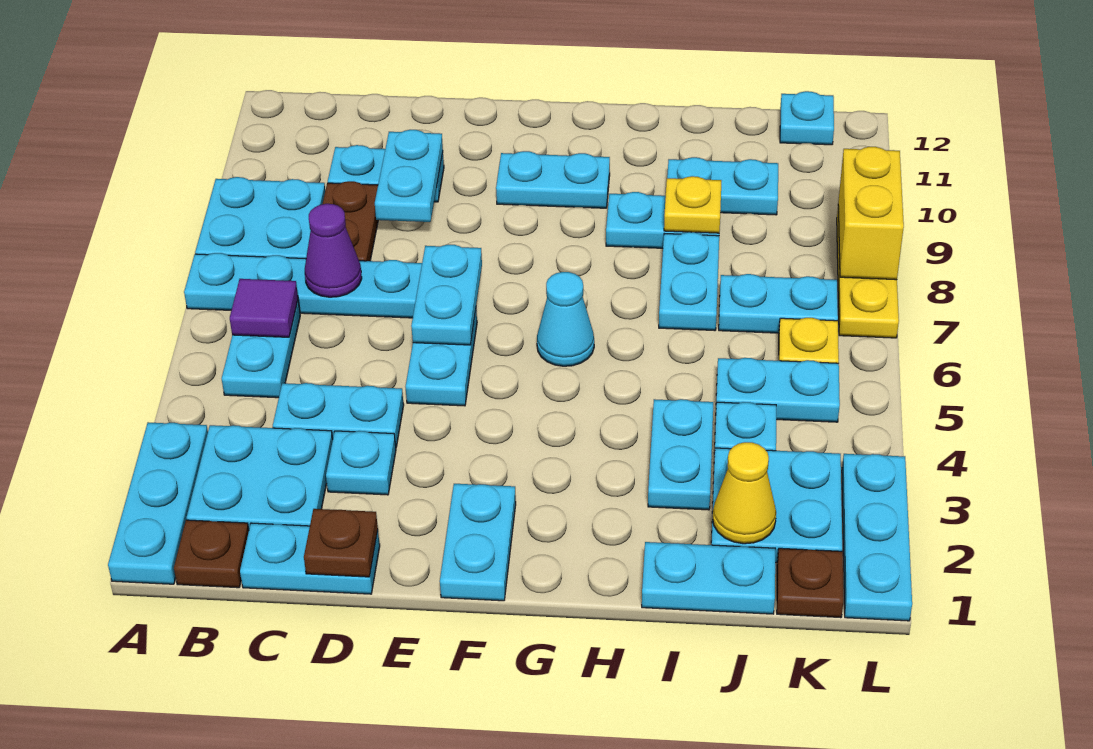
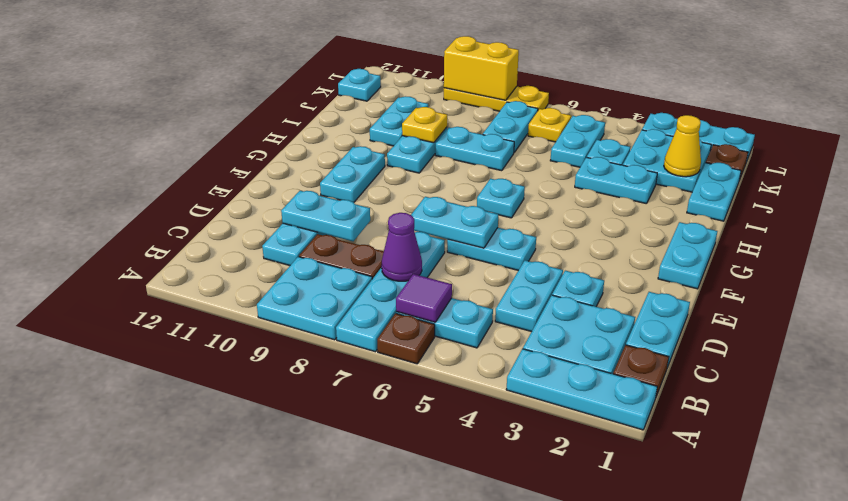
brown plate D1 level 2 -> brown plate A6 level 1
cyan plate F1:F2 level 1 -> cyan plate F1:G1 level 1
cyan cone G6 level 1 -> cyan plate G6 level 1

